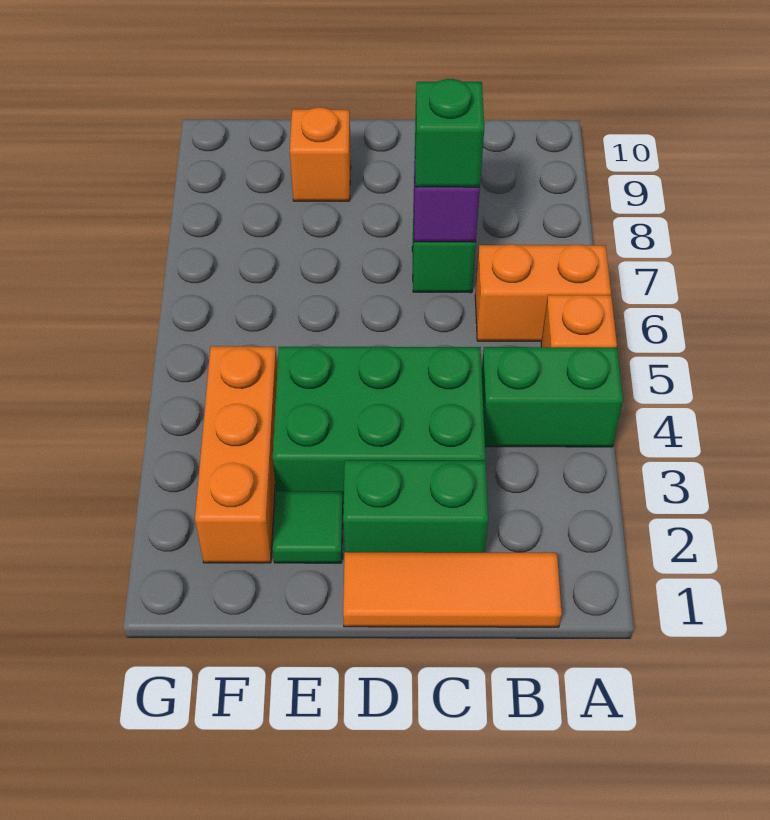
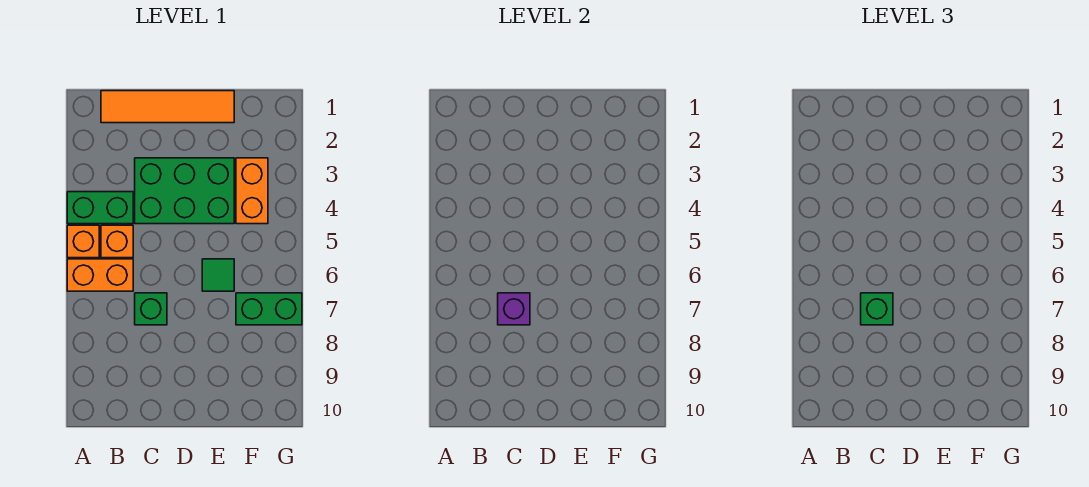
orange tile B1:D1 level 1 -> orange tile B1:E1 level 1
green brick C2:D2 level 1 -> green brick F7:G7 level 1
green tile E2 level 1 -> green tile E6 level 1
orange brick E9 level 1 -> orange brick B5 level 1
orange brick F2:F4 level 1 -> orange brick F3:F4 level 1

